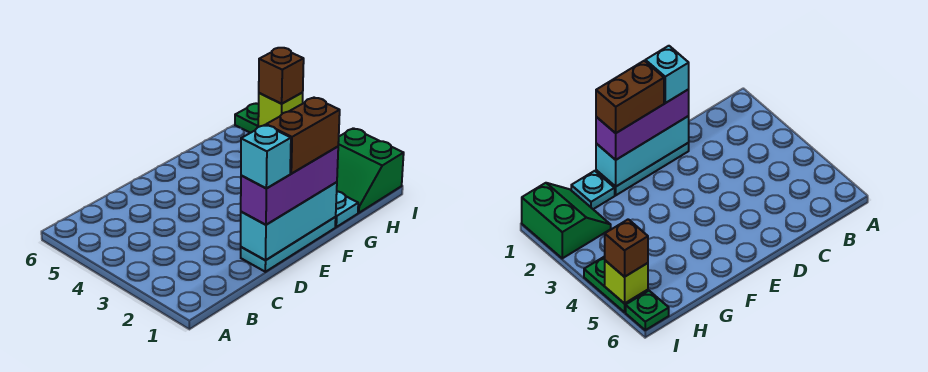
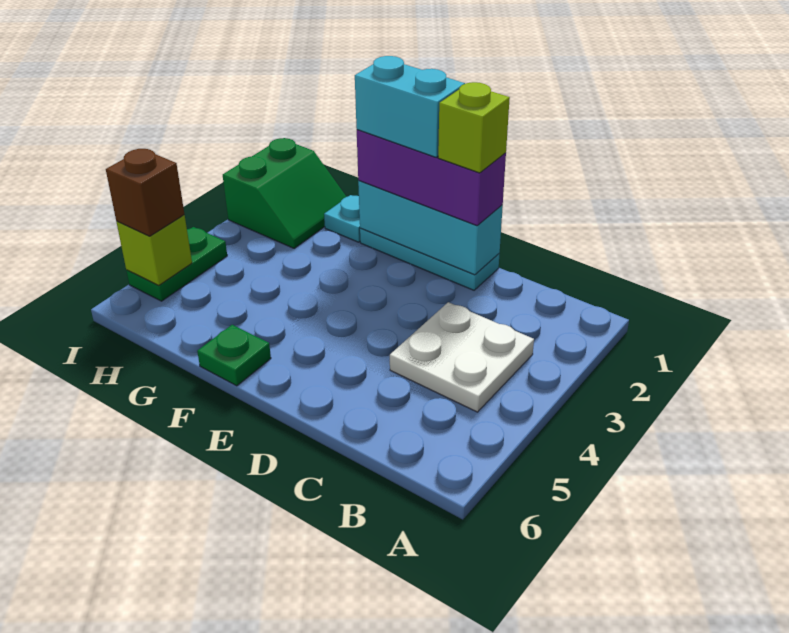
none -> white plate B3:C4 level 1
cyan brick D1 level 4 -> lime brick D1 level 4
brown brick E1:F1 level 4 -> cyan brick E1:F1 level 4
green plate I6 level 1 -> green plate F6 level 1

